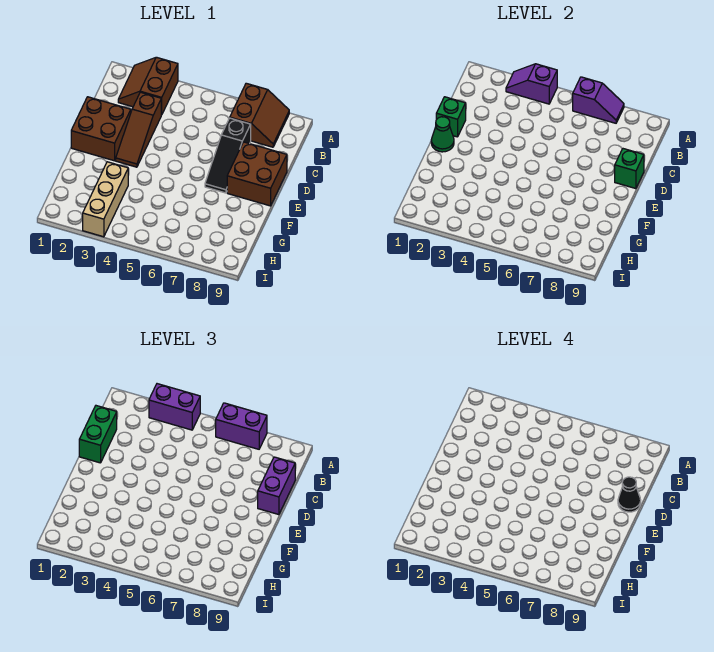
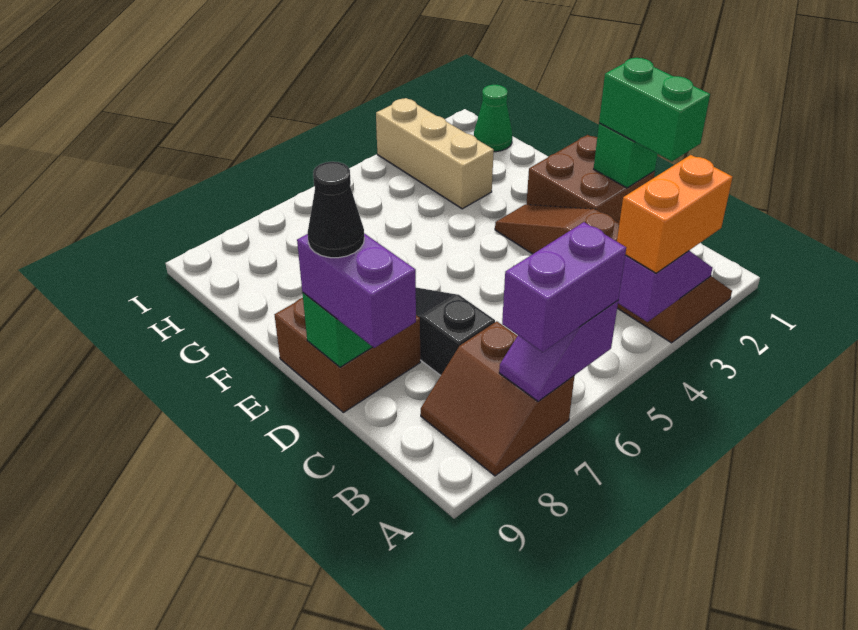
purple brick A3:A4 level 3 -> orange brick A3:A4 level 3
green cone E1 level 2 -> green cone H1 level 1

